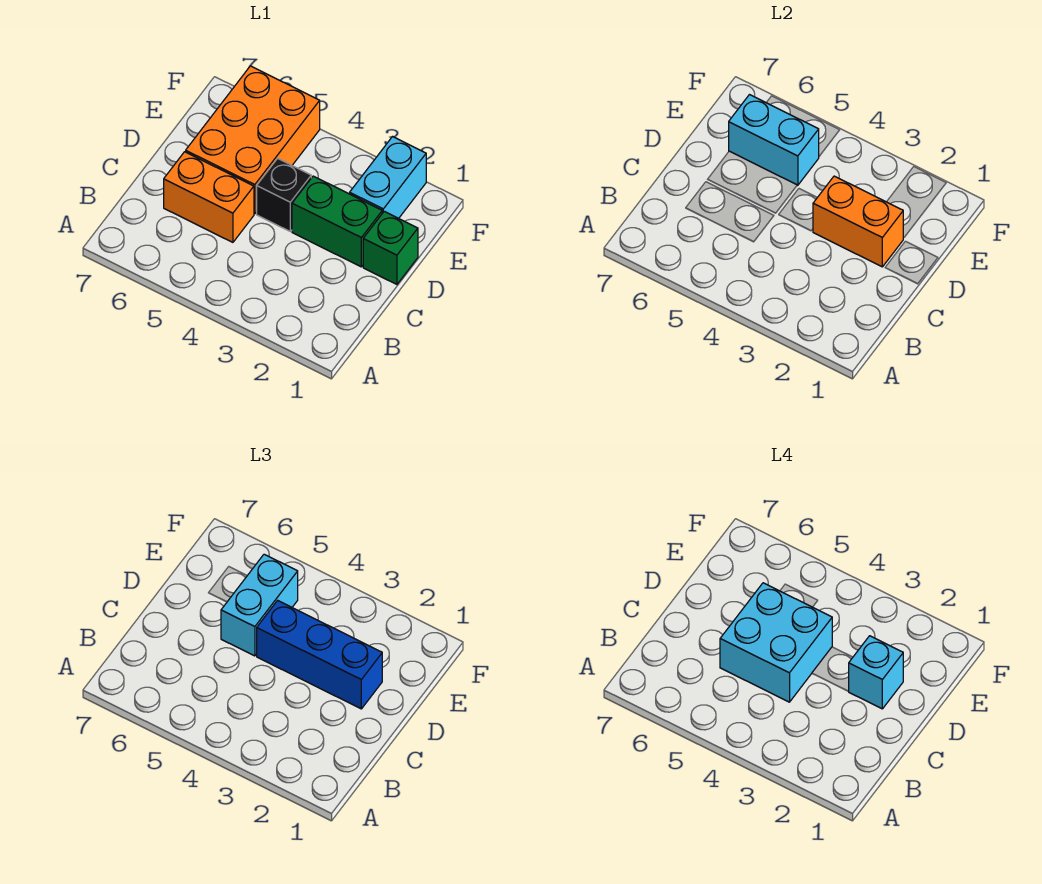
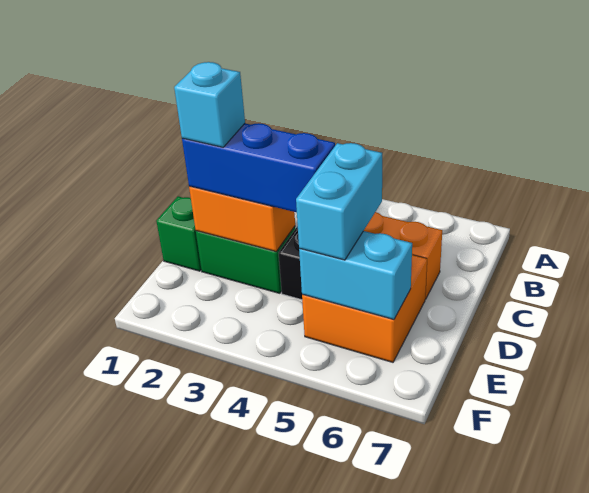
cyan brick C4:D5 level 4 -> none
orange brick D5:F6 level 1 -> orange brick D5:E6 level 1
cyan brick E2:F2 level 1 -> none

